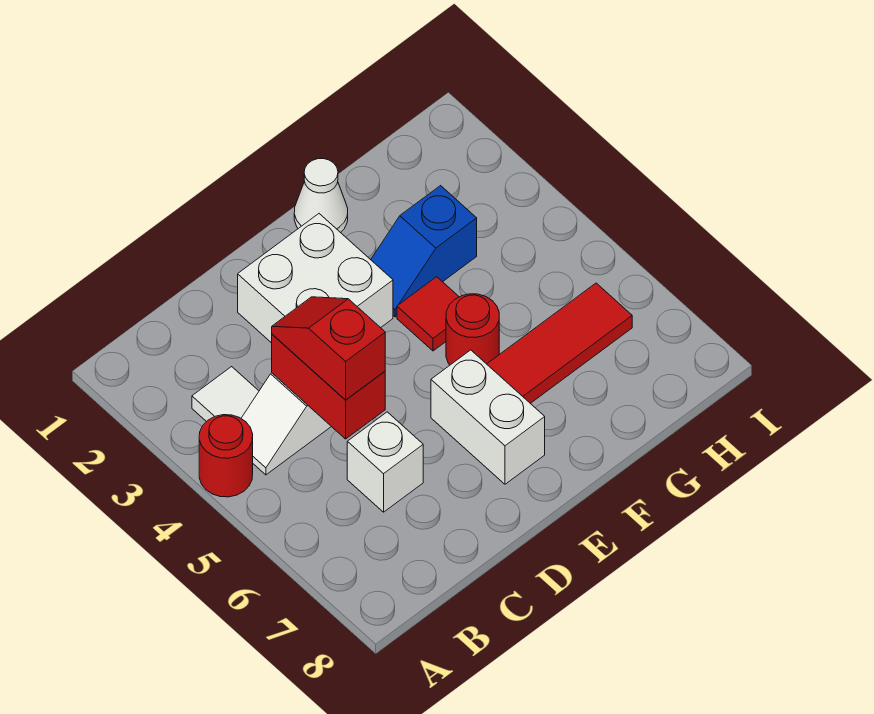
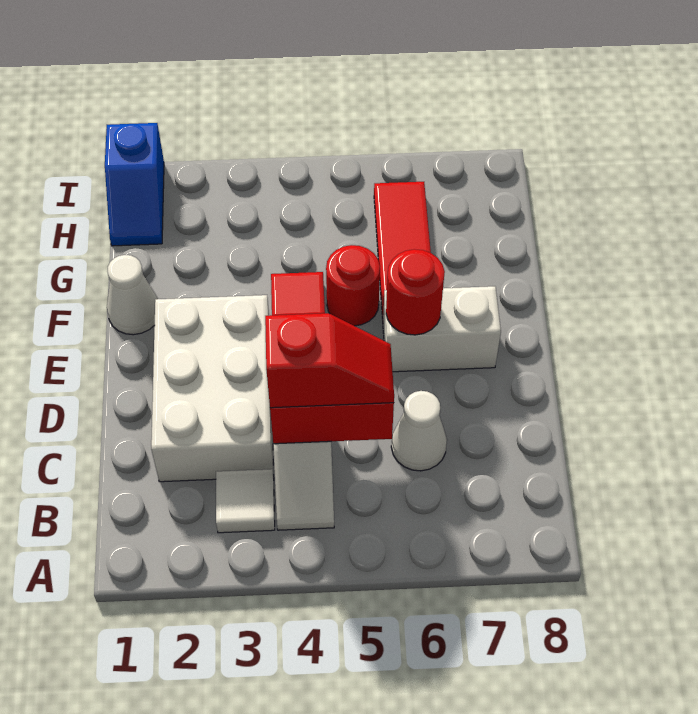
red round brick A4 level 1 -> red round brick E6 level 2
red slope C4:C5 level 3 top 5 -> red slope C4:C5 level 3 top 4
white brick C6 level 1 -> white cone C6 level 1
white brick D2:E3 level 1 -> white brick C2:E3 level 1
blue slope F3:G3 level 1 top G -> blue slope H1:I1 level 1 top I

